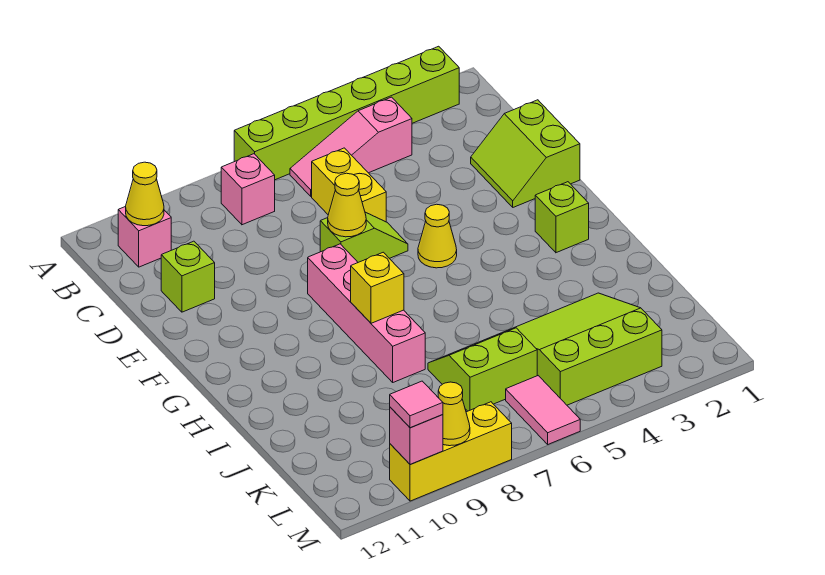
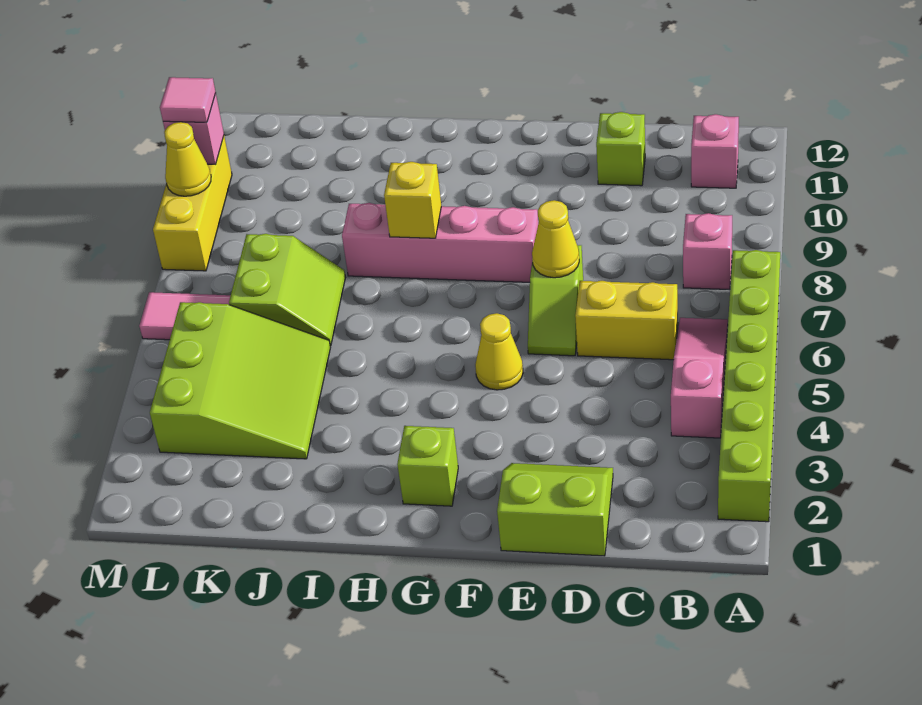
yellow cone B11 level 2 -> none

